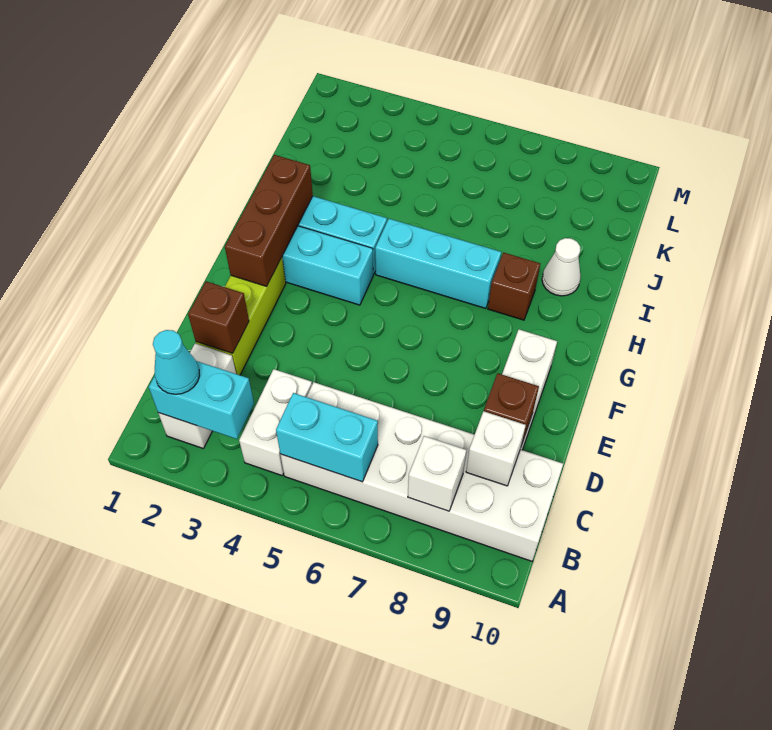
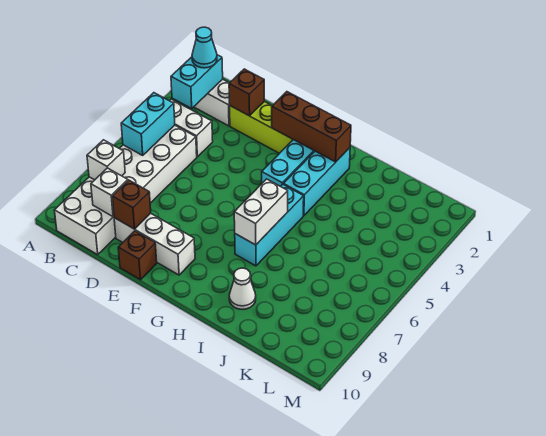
none -> white brick H6:H7 level 2
brown brick H8 level 1 -> brown brick E10 level 1

